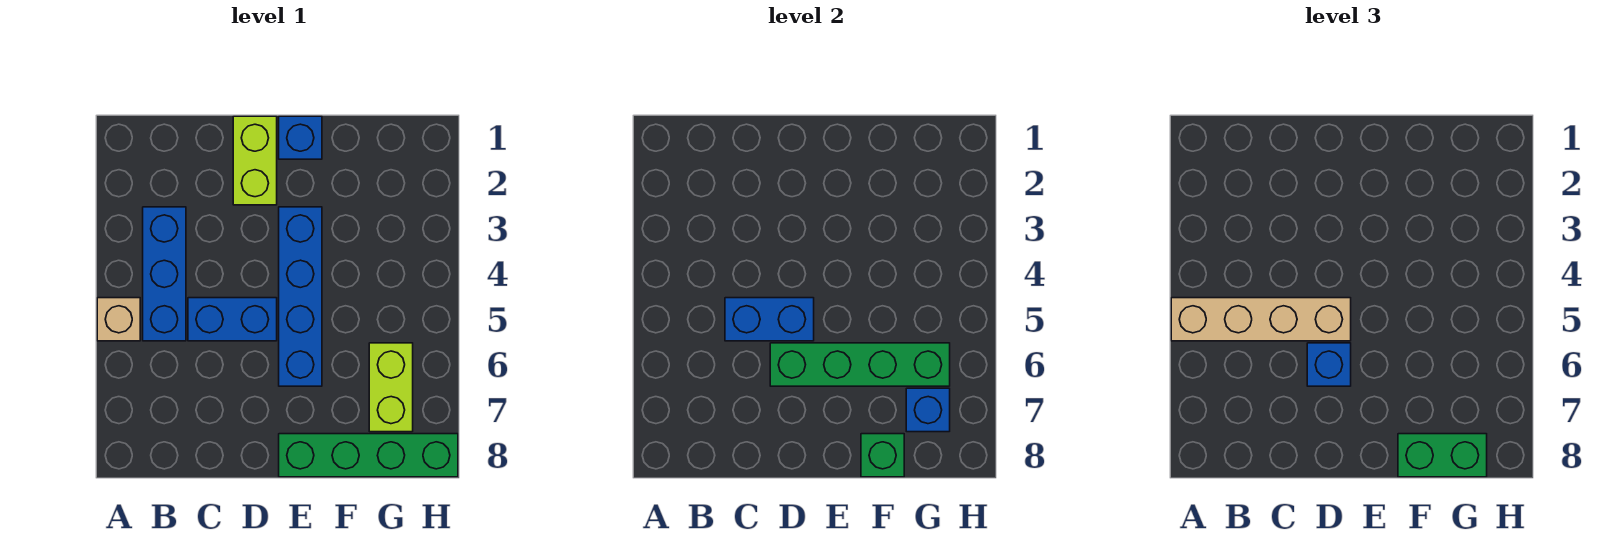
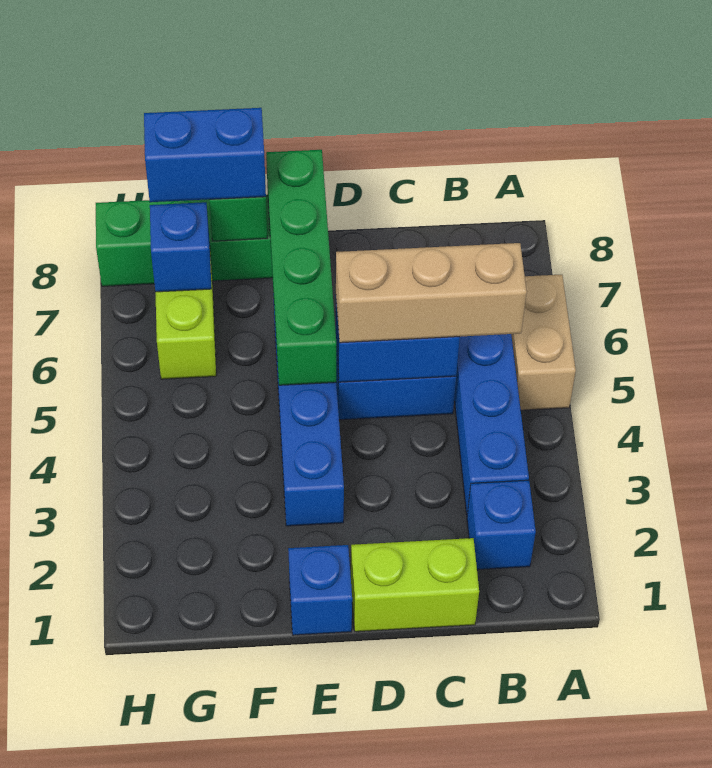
tan brick A5 level 1 -> tan brick A5:A6 level 1
tan brick A5:D5 level 3 -> tan brick B5:D5 level 3
lime brick D1:D2 level 1 -> lime brick C1:D1 level 1
green brick D6:G6 level 2 -> green brick E5:E8 level 2
blue brick D6 level 3 -> blue brick B2 level 1
green brick F8:G8 level 3 -> blue brick F8:G8 level 3

